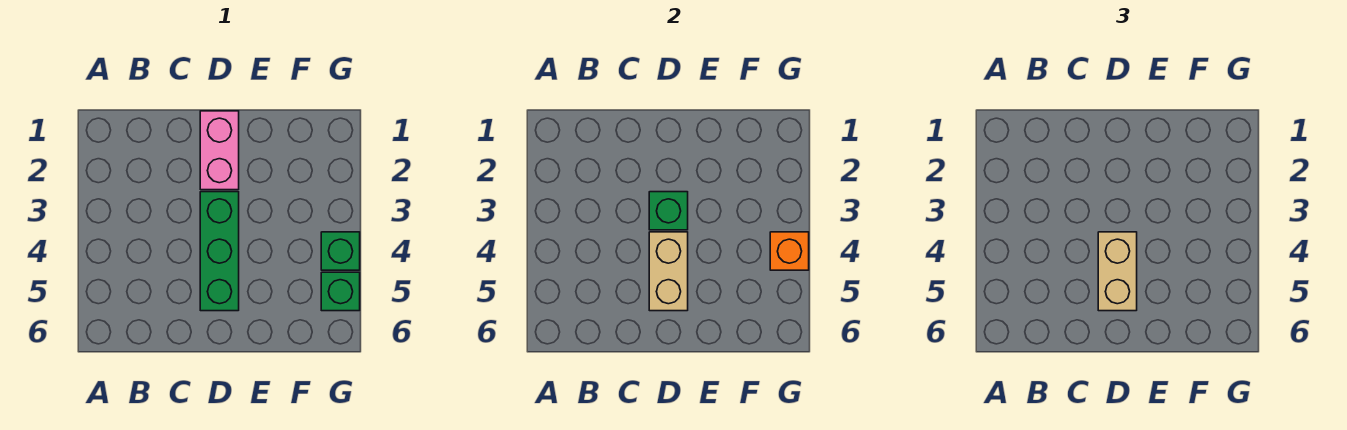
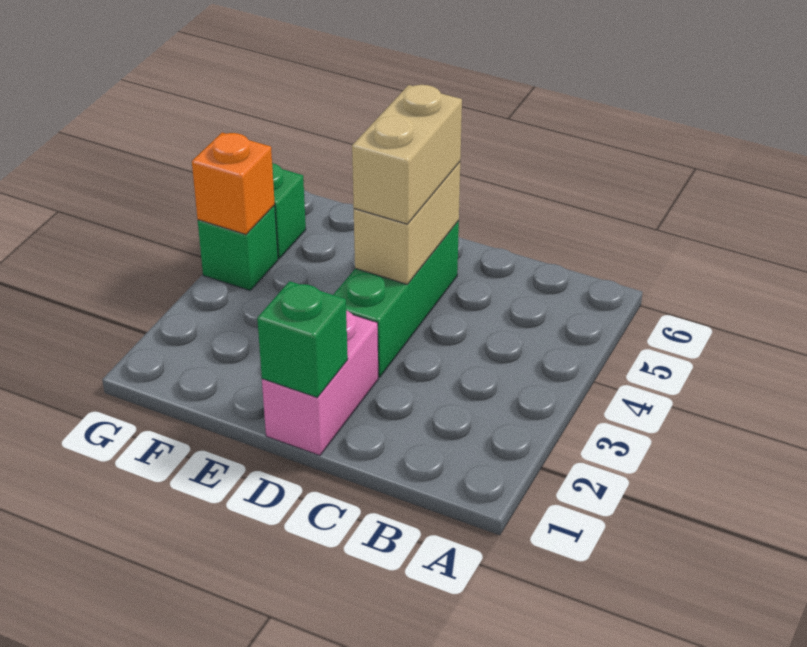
green brick D3 level 2 -> green brick D1 level 2

